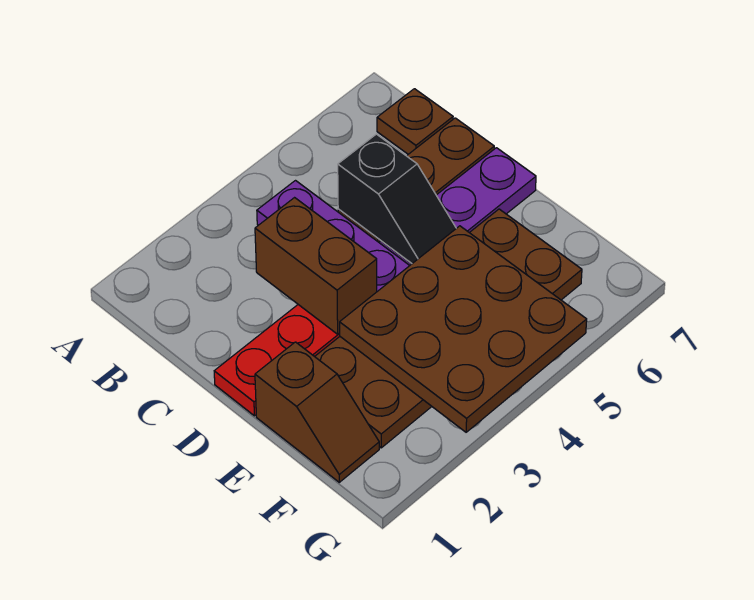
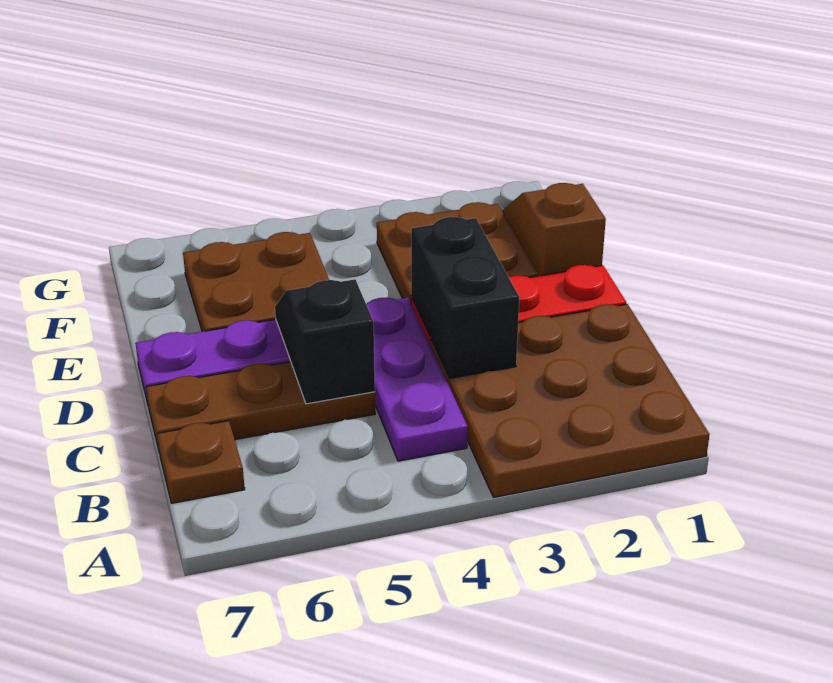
brown brick C3:D3 level 2 -> black brick C3:D3 level 2
brown plate E3:G5 level 2 -> brown plate A1:C3 level 1

